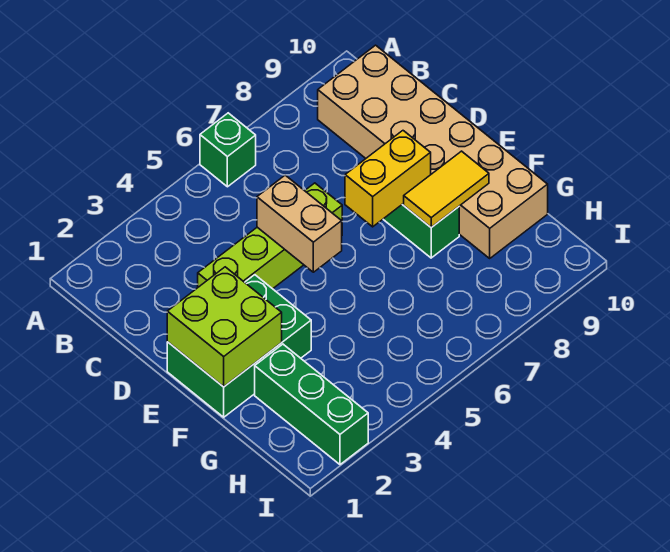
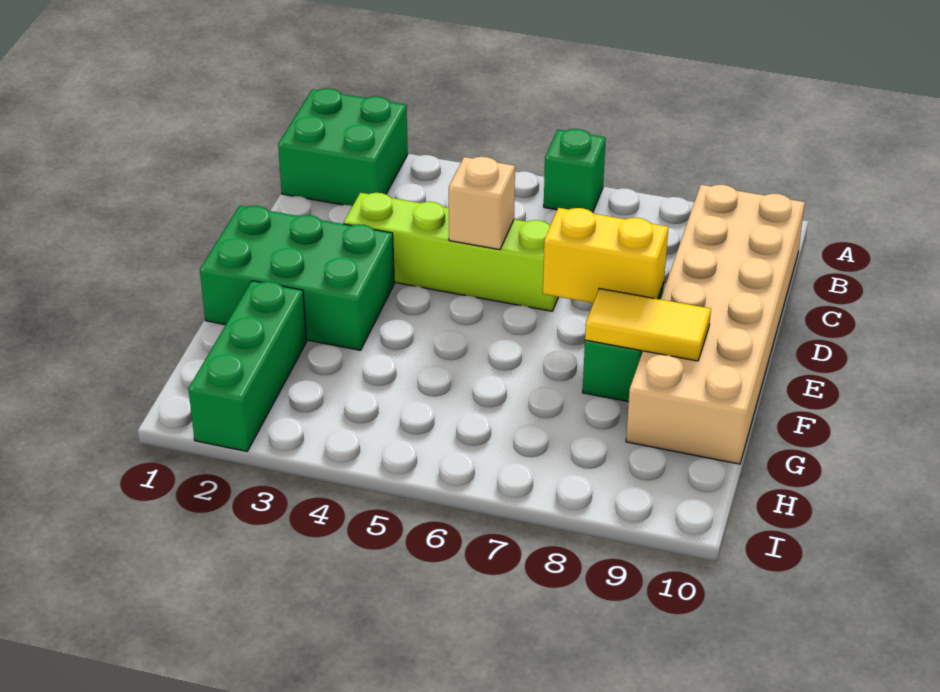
none -> green brick A1:B2 level 1
tan brick D5:E5 level 2 -> tan brick D5 level 2
lime brick E1:F2 level 2 -> none

